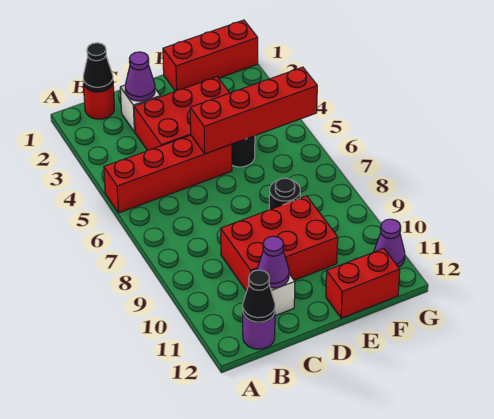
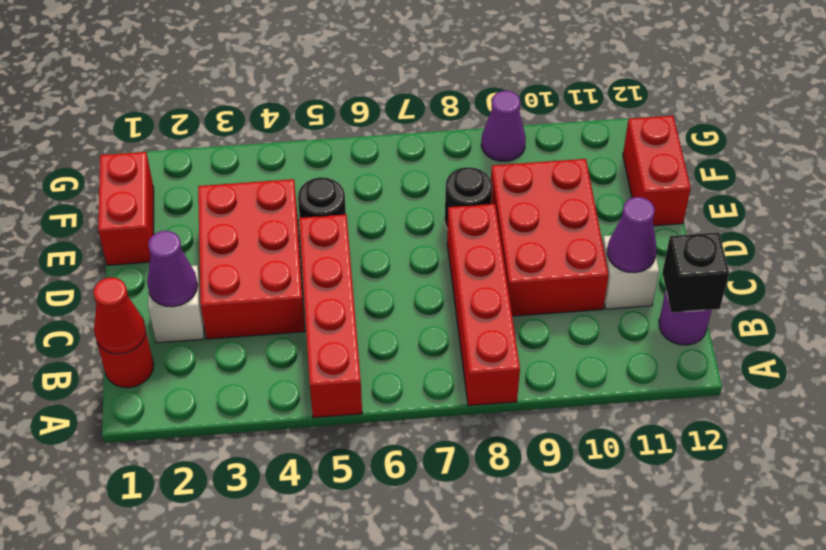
black cone B1 level 2 -> red cone B1 level 2
black cone B12 level 2 -> black brick B12 level 2
red brick D5:G5 level 2 -> red brick A8:D8 level 1
red brick E1:G1 level 1 -> red brick E1:F1 level 1
purple cone G11 level 1 -> purple cone G9 level 1

